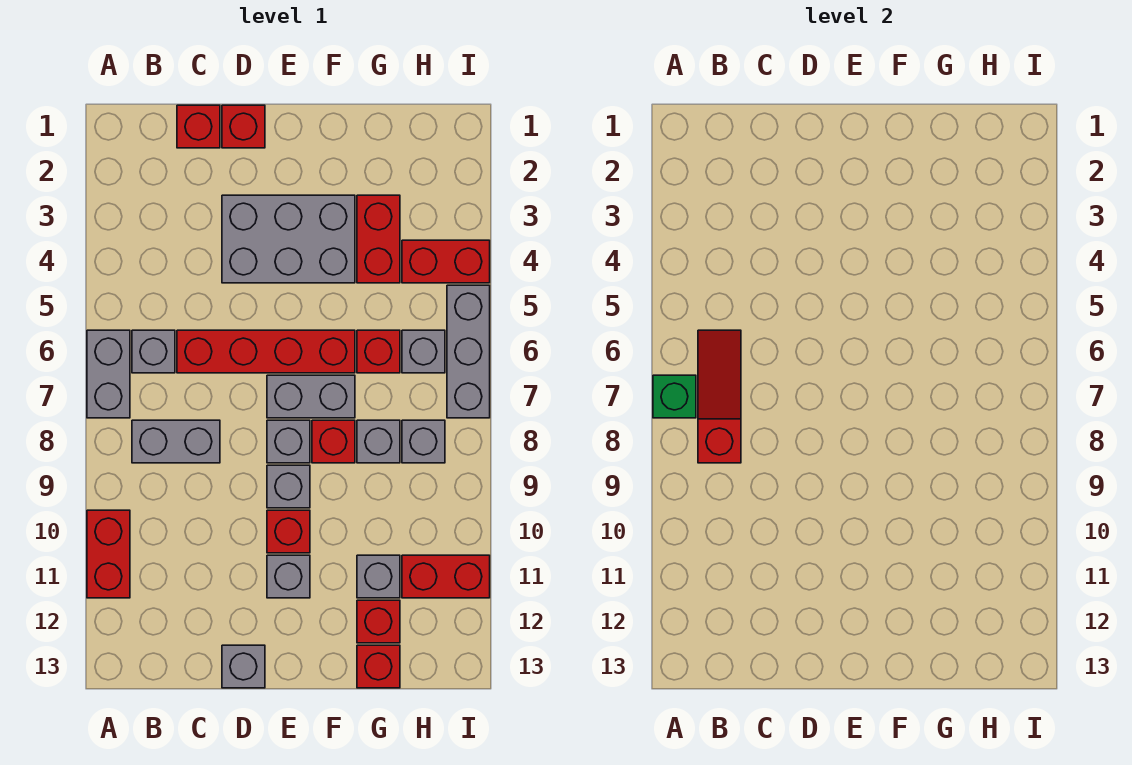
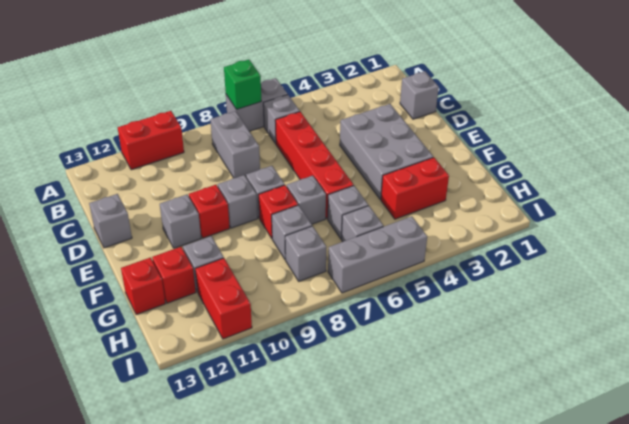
red slope B6:B8 level 2 top 8 -> none
red brick C1 level 1 -> grey brick C1 level 1
red brick D1 level 1 -> none
grey brick E7:F7 level 1 -> grey brick F7 level 1
red brick G6 level 1 -> grey brick G6 level 1
red brick H4:I4 level 1 -> none

